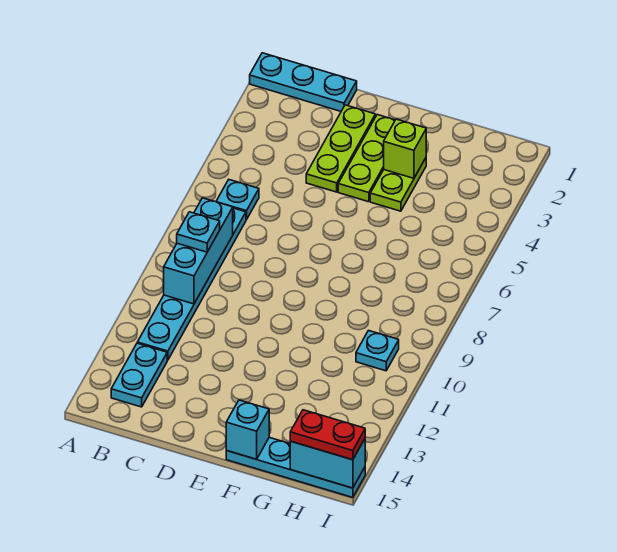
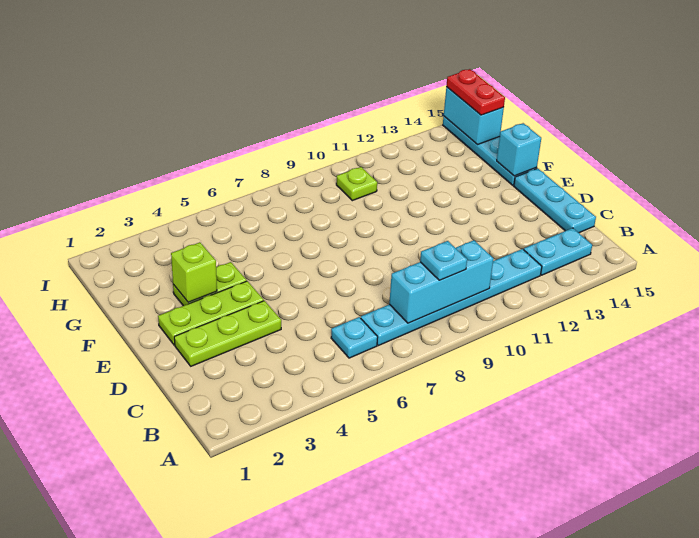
cyan plate A1:C1 level 1 -> cyan plate C15:E15 level 1
cyan plate H10 level 1 -> lime plate H10 level 1

